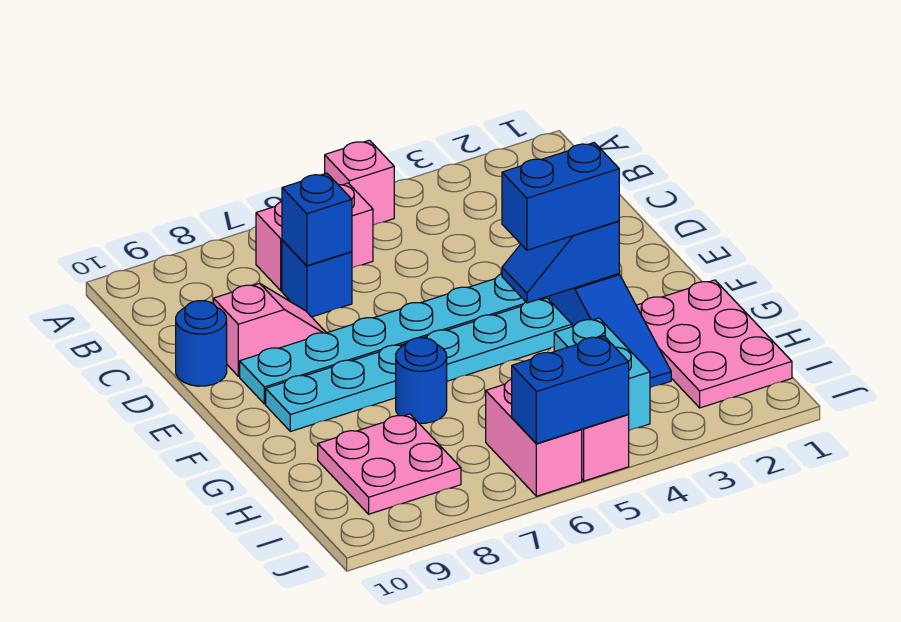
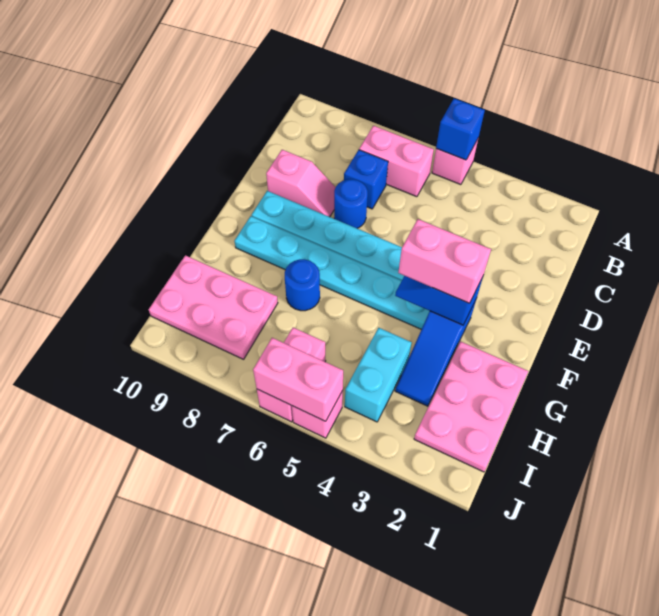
blue brick C7 level 2 -> blue brick A5 level 2
blue round brick D10 level 1 -> blue round brick D7 level 1
blue brick F3:F4 level 3 -> pink brick F3:F4 level 3
pink plate H8:I9 level 1 -> pink plate H8:I10 level 1
blue brick J5:J6 level 2 -> pink brick J5:J6 level 2

